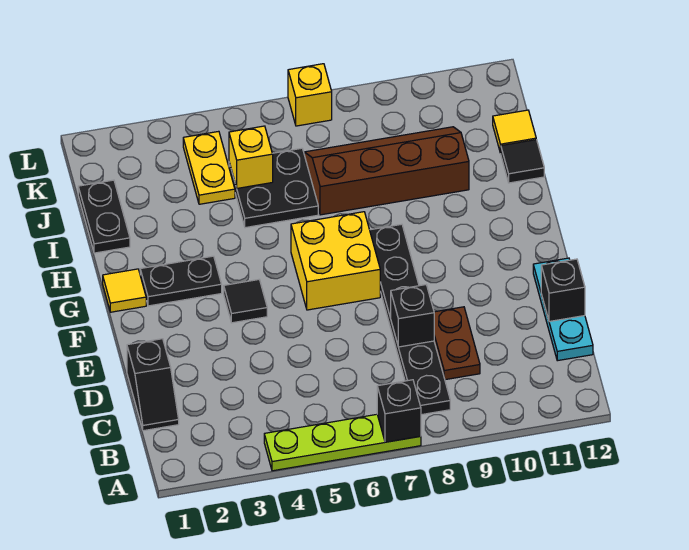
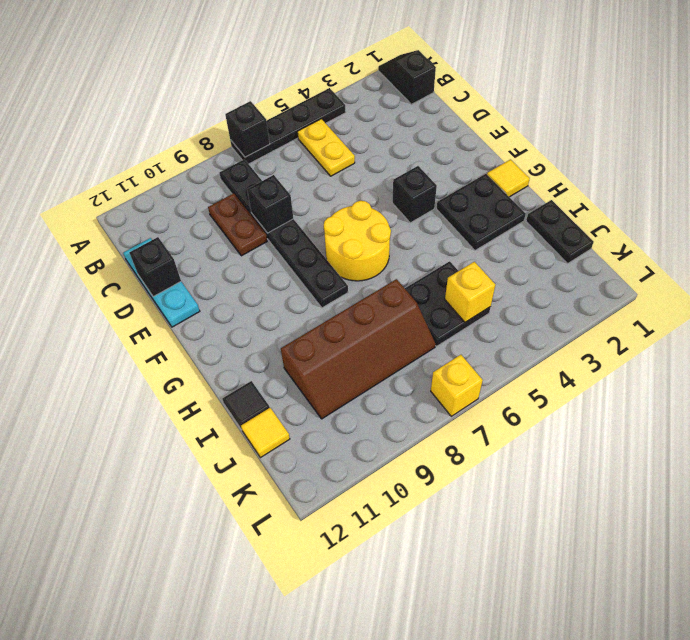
lime plate A4:A7 level 1 -> black plate A4:A7 level 1
black slope C1:D1 level 1 top D -> black slope A1:B1 level 1 top B
black tile F4 level 1 -> black brick F4 level 1
yellow brick F6:G7 level 1 -> yellow round brick F6:G7 level 1
black plate G2:G3 level 1 -> black plate G2:H3 level 1
yellow plate J4:K4 level 1 -> yellow plate B5:C5 level 1

